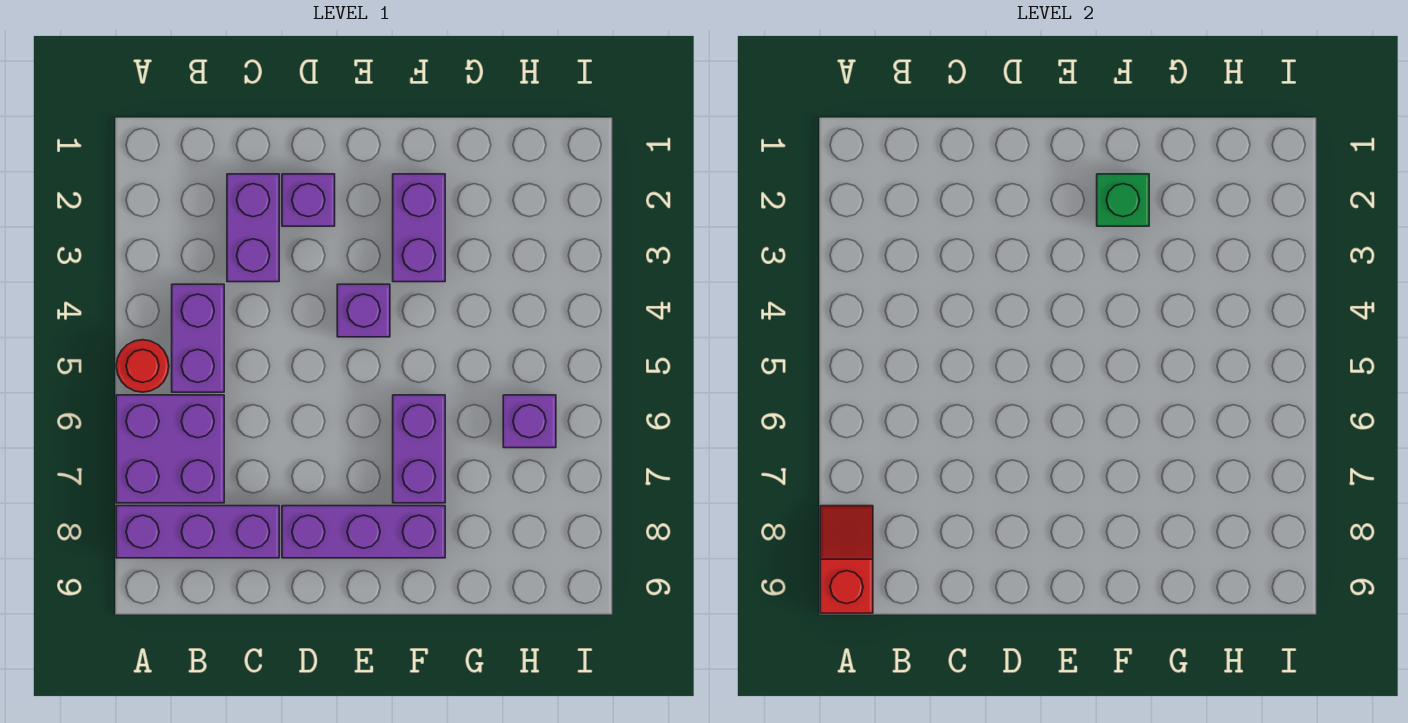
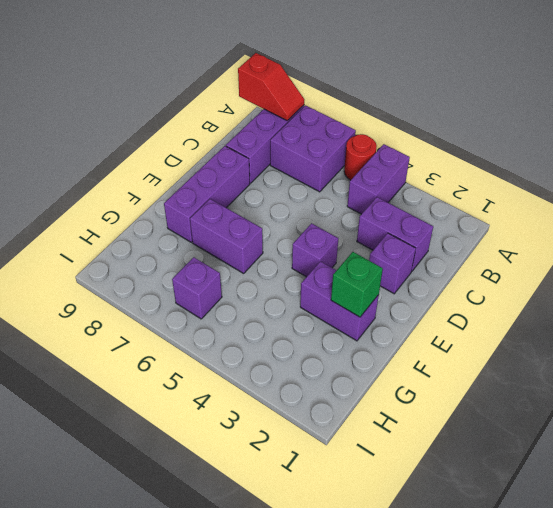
purple brick B4:B5 level 1 -> purple brick A4:B4 level 1

